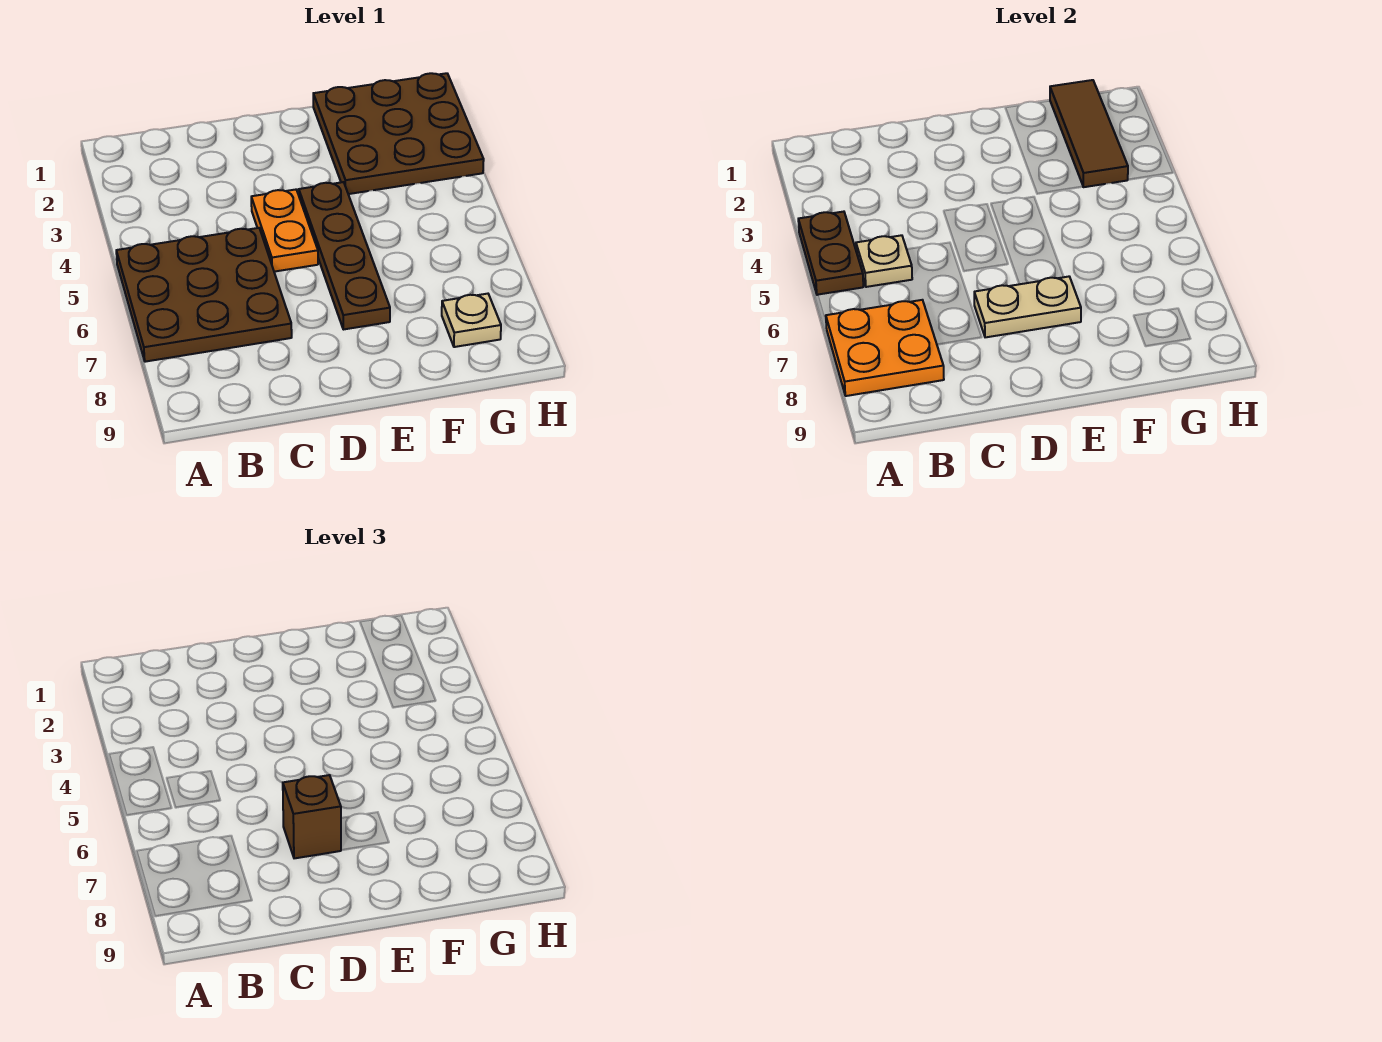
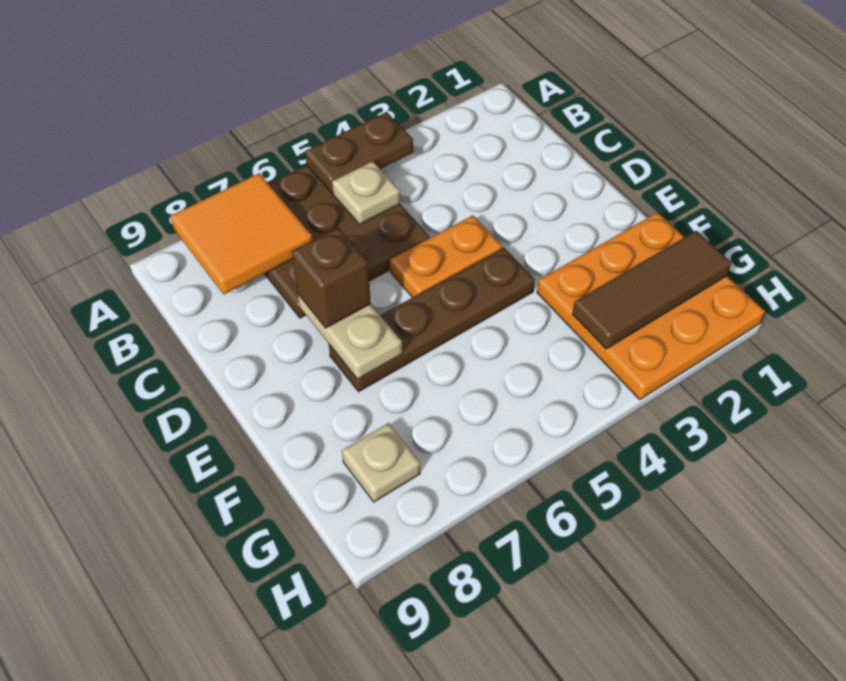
orange plate A7:B8 level 2 -> orange tile A7:B8 level 2
brown plate F1:H3 level 1 -> orange plate F1:H3 level 1

